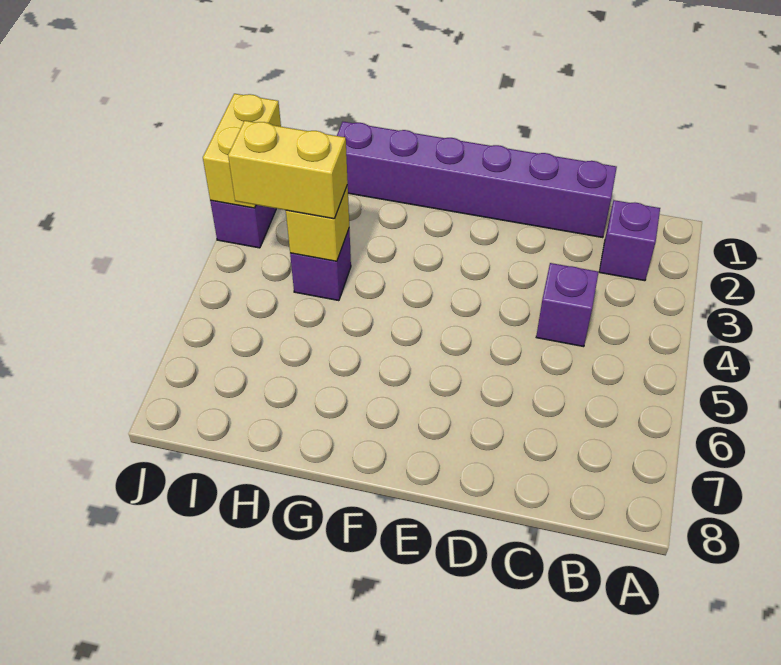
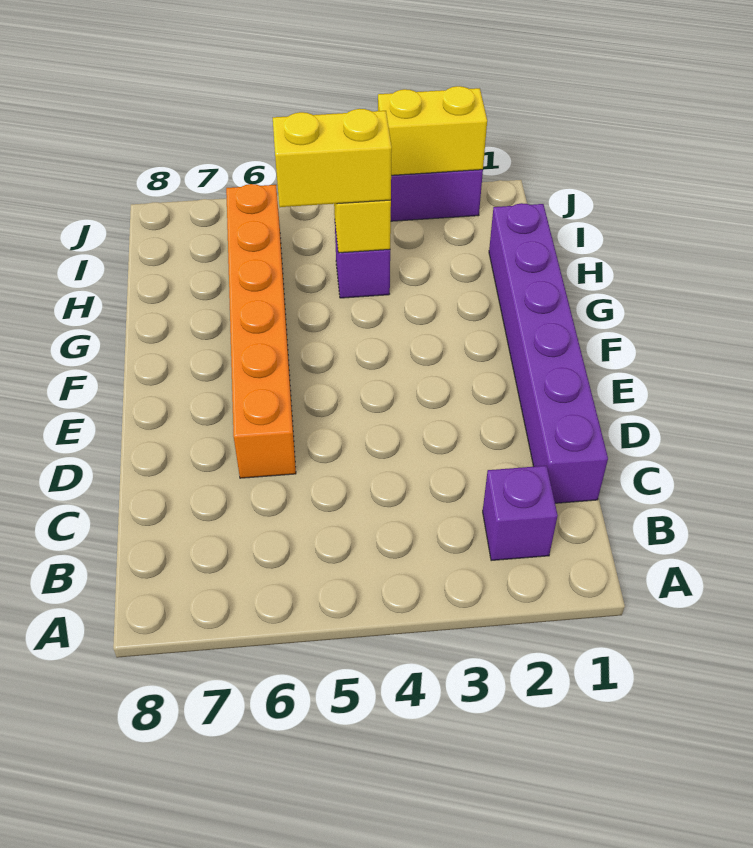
purple brick C4 level 1 -> none
none -> orange brick D6:I6 level 1
yellow brick H4:I4 level 3 -> yellow brick H4:H5 level 3

